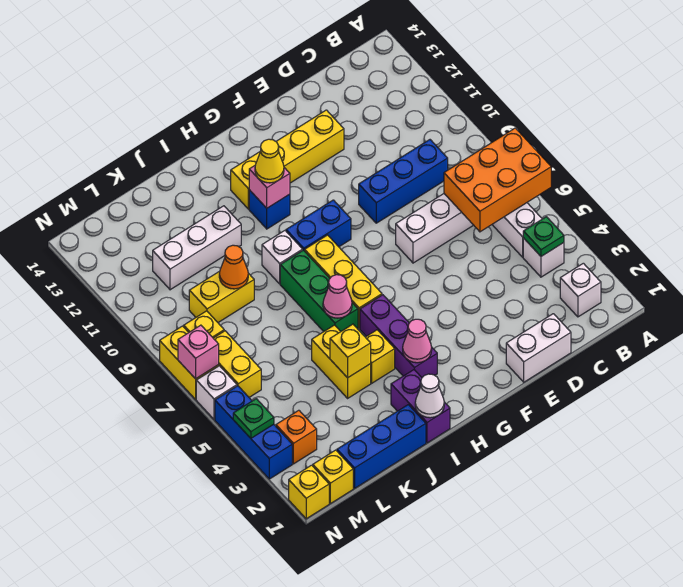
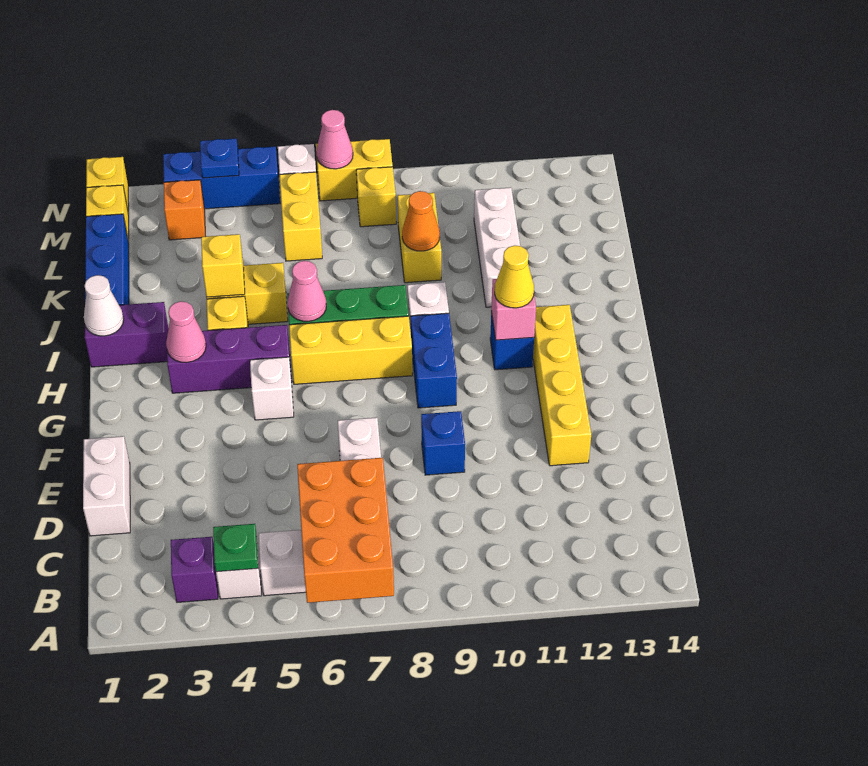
white brick B2 level 1 -> white brick G5 level 1
none -> purple brick B3 level 1
blue brick C9:E9 level 1 -> blue brick E9 level 1
yellow brick M6:M7 level 1 -> yellow brick L6:M6 level 1
green plate N4 level 2 -> blue plate N4 level 2
pink brick N7 level 2 -> pink cone N7 level 2

